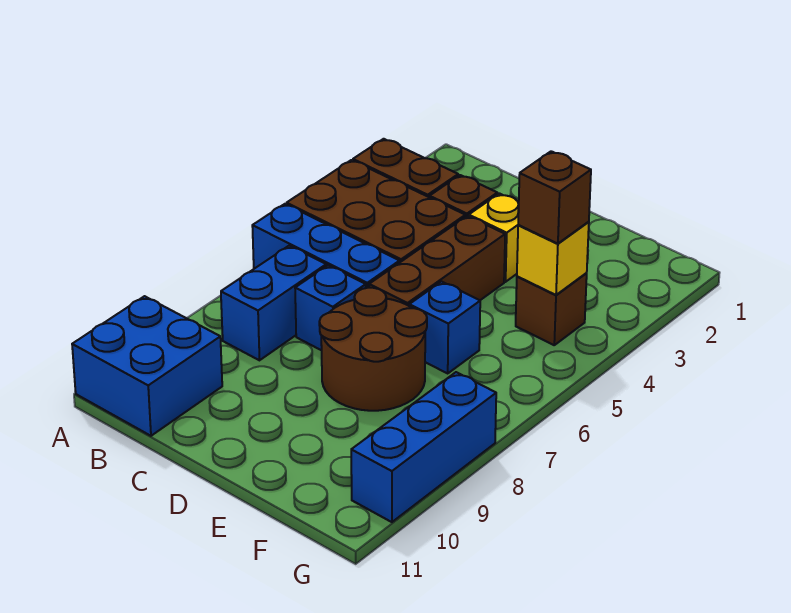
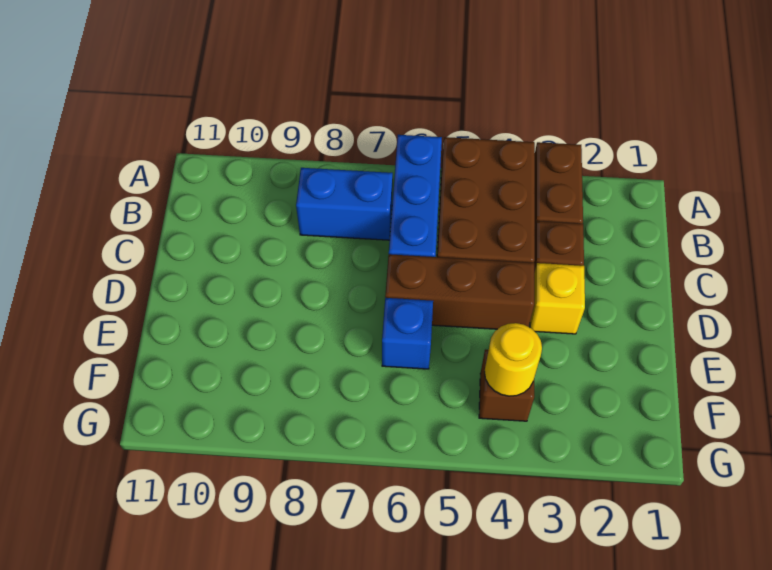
blue brick A10:B11 level 1 -> none
blue brick C7 level 1 -> none
brown round brick D7:E8 level 1 -> none
yellow brick F4 level 2 -> yellow round brick F4 level 2
brown brick F4 level 3 -> none
blue brick G8:G10 level 1 -> none

